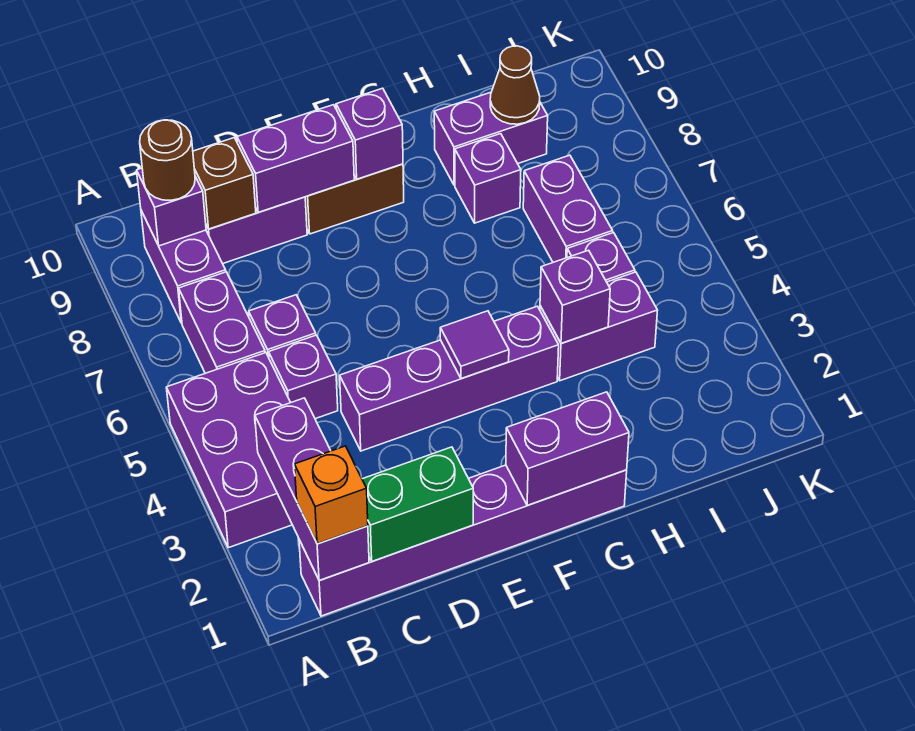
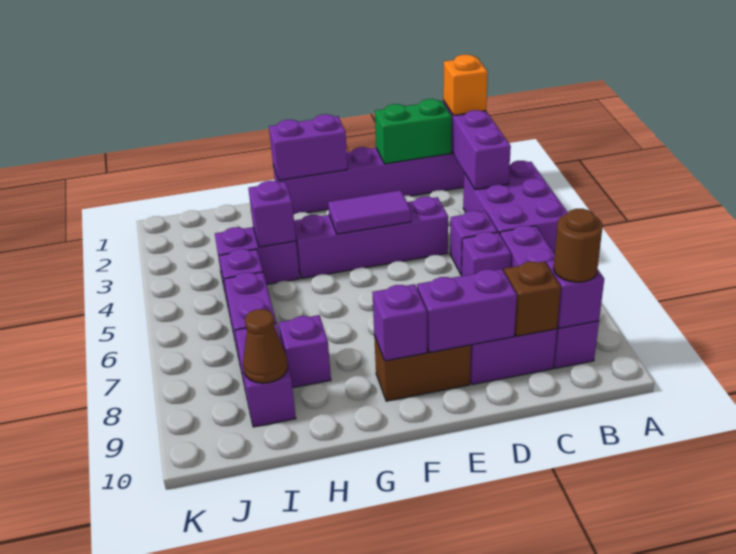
purple tile F4 level 2 -> purple tile E4:F4 level 2
purple brick H9:I9 level 1 -> purple brick I8:I9 level 1

